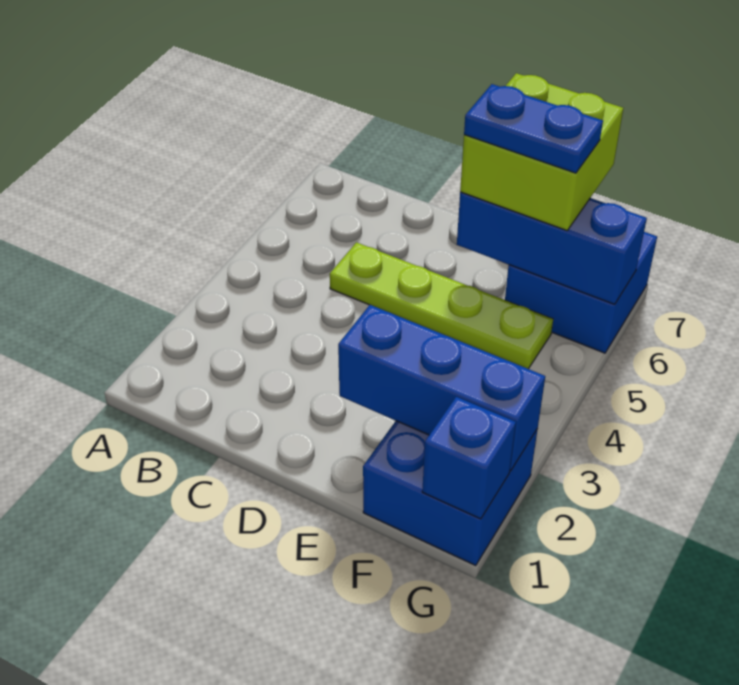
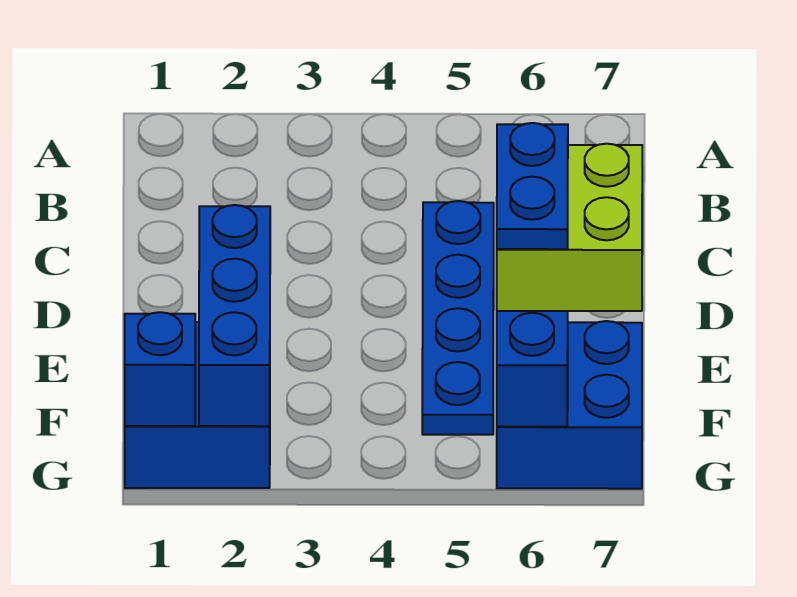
lime plate C5:F5 level 1 -> blue plate C5:F5 level 1

